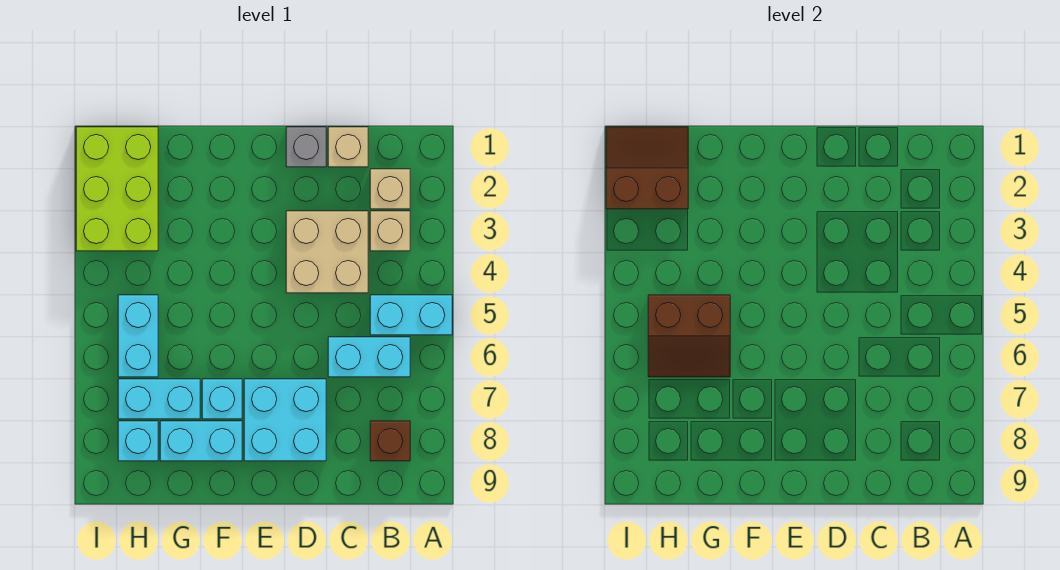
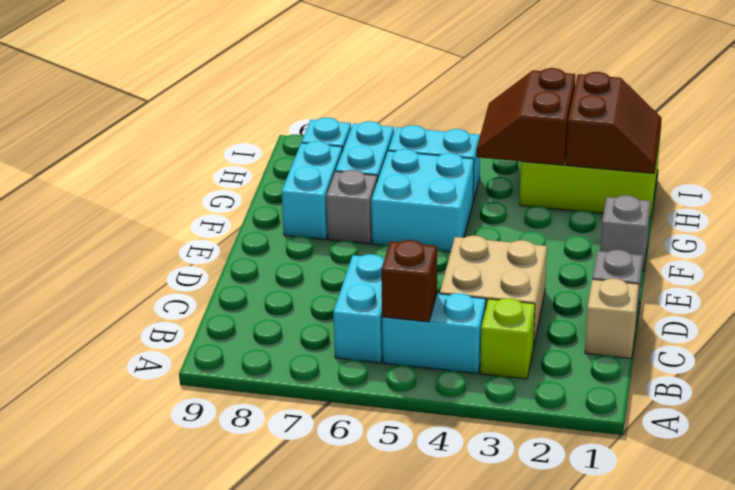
cyan brick A5:B5 level 1 -> cyan brick B4:B5 level 1
tan brick B2 level 1 -> none
tan brick B3 level 1 -> lime brick B3 level 1
brown brick B8 level 1 -> brown brick B5 level 2
cyan brick D7:E8 level 1 -> cyan brick F5:G6 level 1
none -> grey brick F1 level 1
cyan brick F7 level 1 -> grey brick F7 level 1
brown slope G5:H6 level 2 top 5 -> brown slope H3:I4 level 2 top 3

